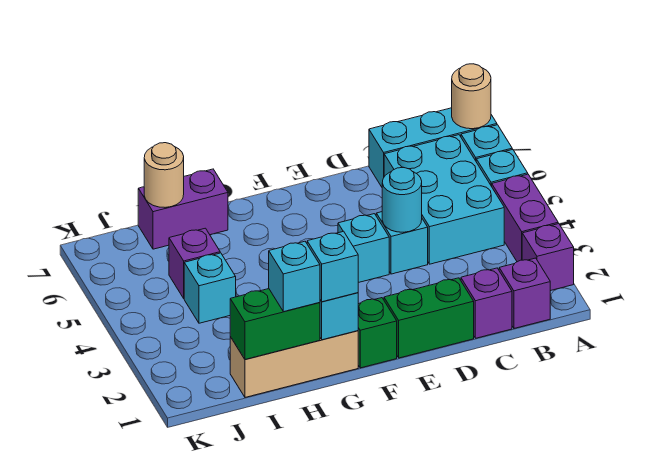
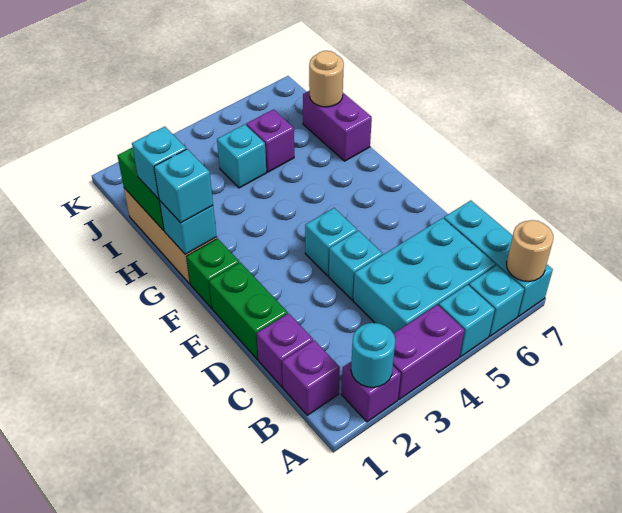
cyan round brick D4 level 2 -> cyan round brick A2 level 2

